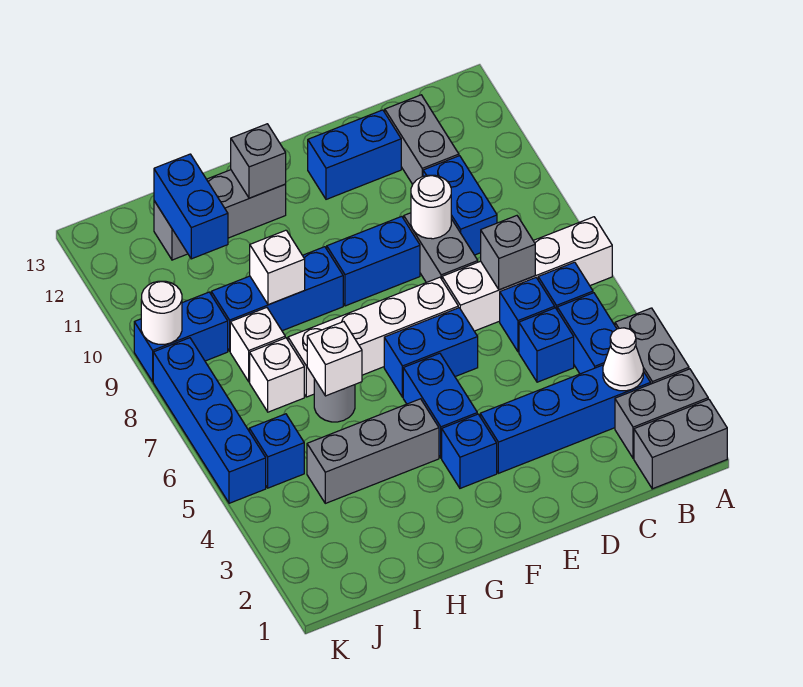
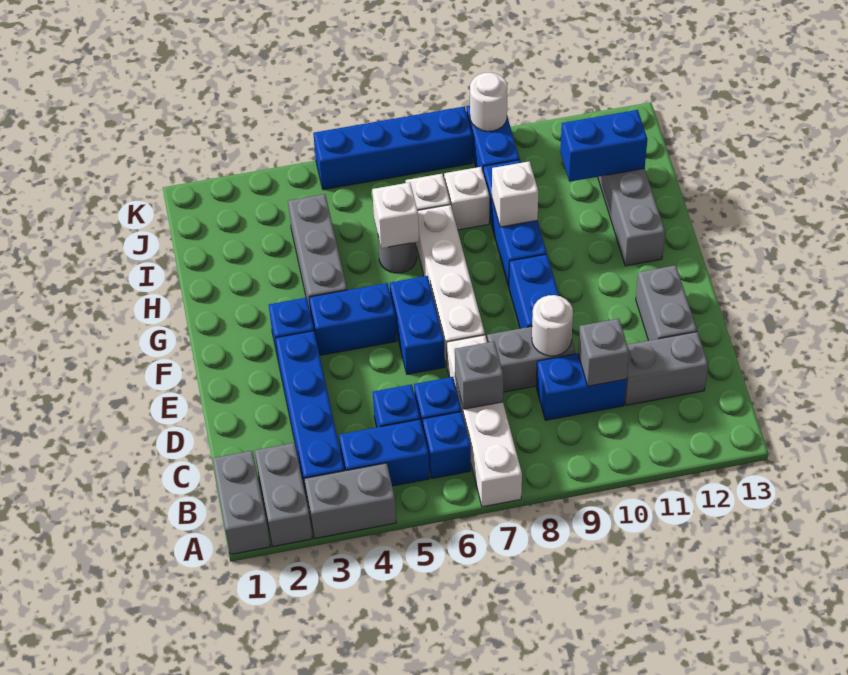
white cone B3 level 2 -> none
blue brick D12:E12 level 1 -> grey brick D12:E12 level 1
grey brick G12 level 2 -> grey brick C10 level 2
blue brick J5 level 1 -> none

